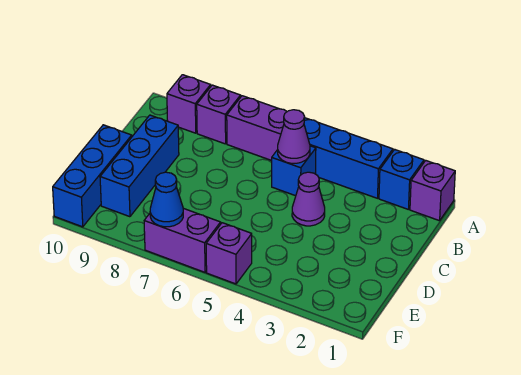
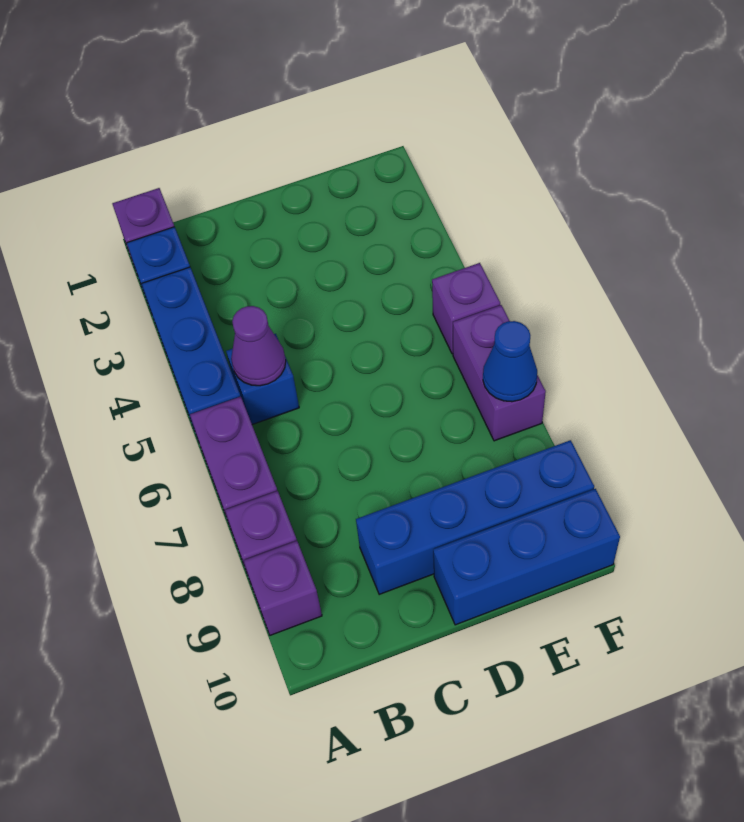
purple cone C4 level 1 -> none
blue brick C9:E9 level 1 -> blue brick C9:F9 level 1

